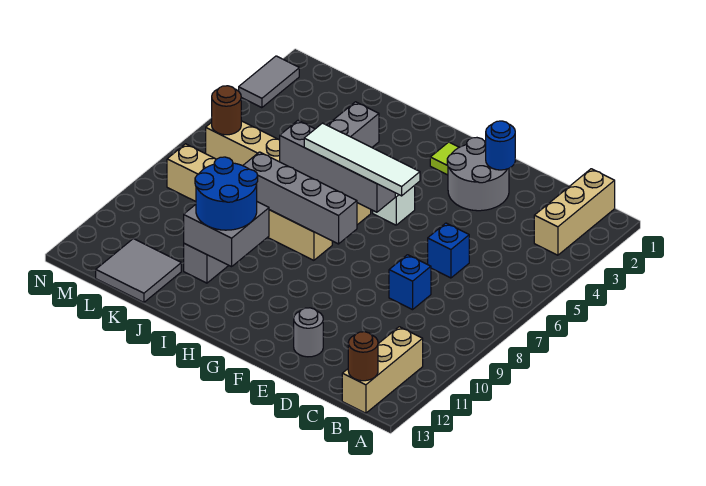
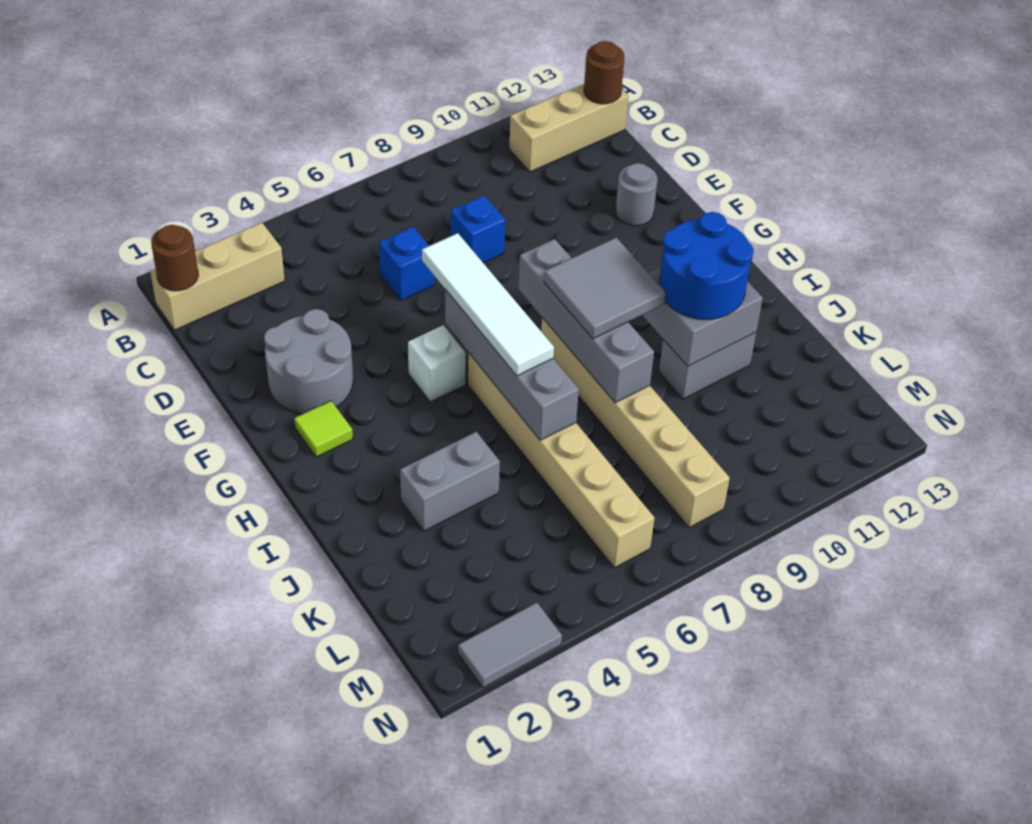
blue round brick E2 level 2 -> none
grey tile K12:L13 level 1 -> grey tile H8:I9 level 3
brown round brick M6 level 2 -> brown round brick B1 level 2

